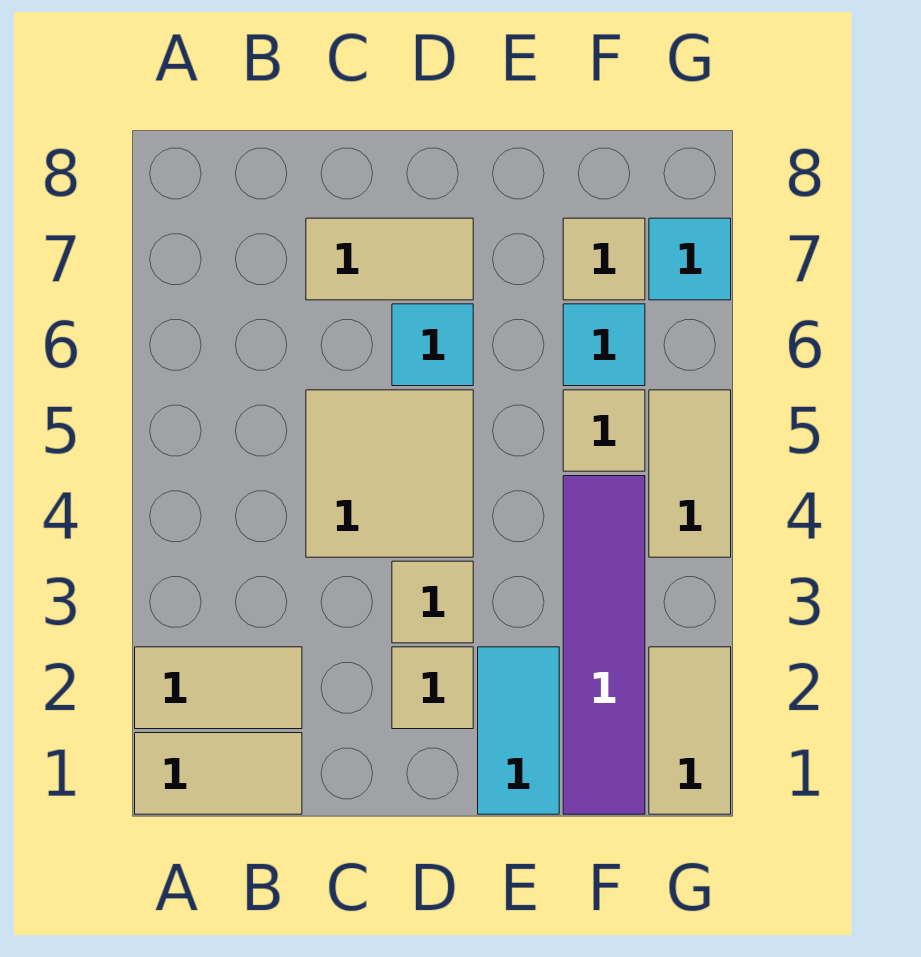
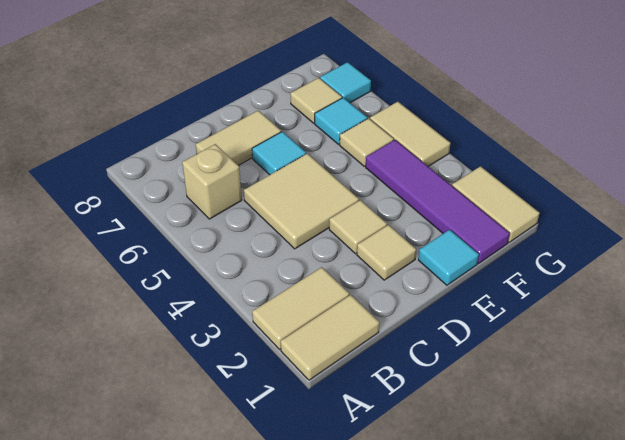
none -> tan brick B6 level 1
cyan tile E1:E2 level 1 -> cyan tile E1 level 1

